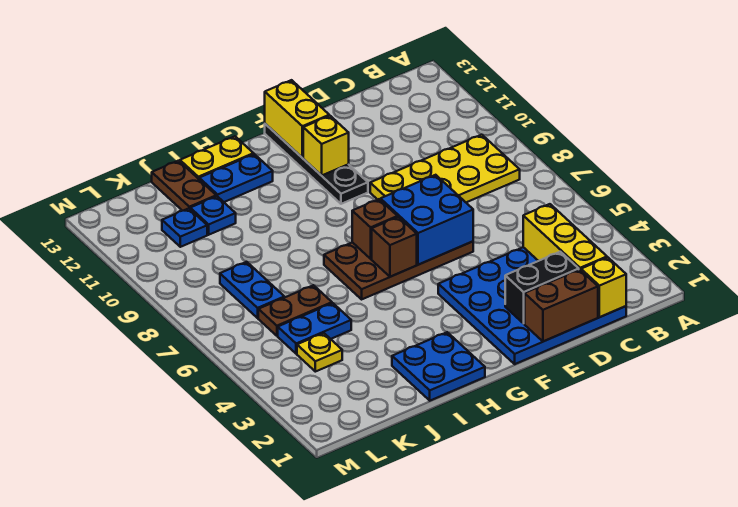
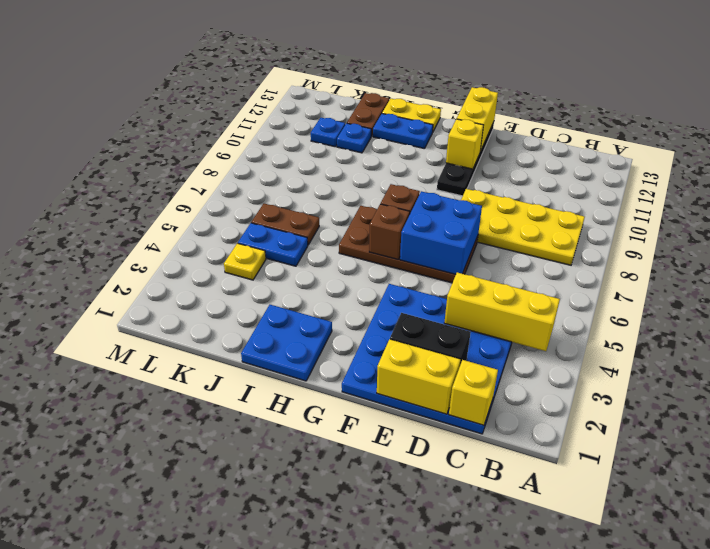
yellow brick C2:C4 level 2 -> yellow brick B4:D4 level 2
brown brick D1:E1 level 2 -> yellow brick D1:E1 level 2
blue plate K7:K8 level 1 -> none

